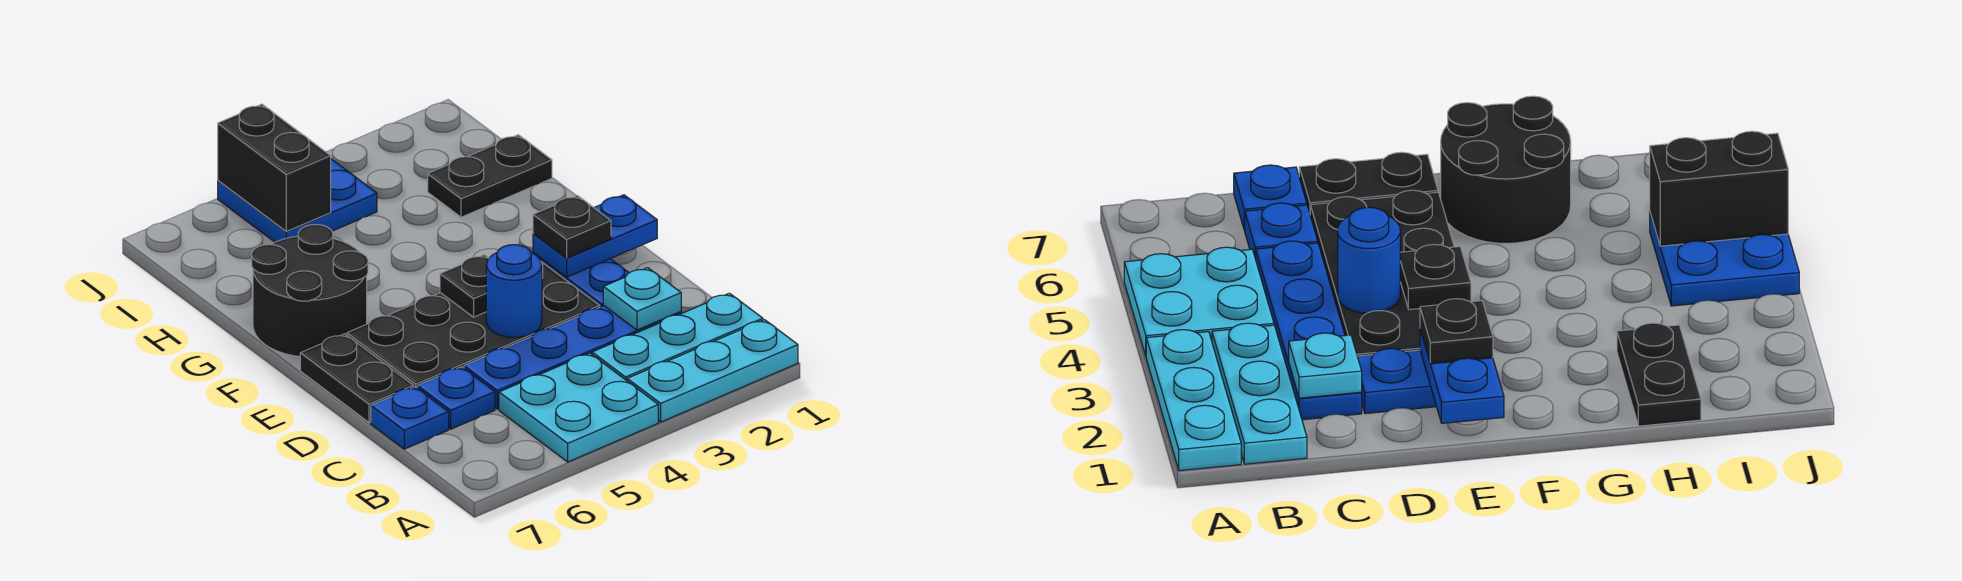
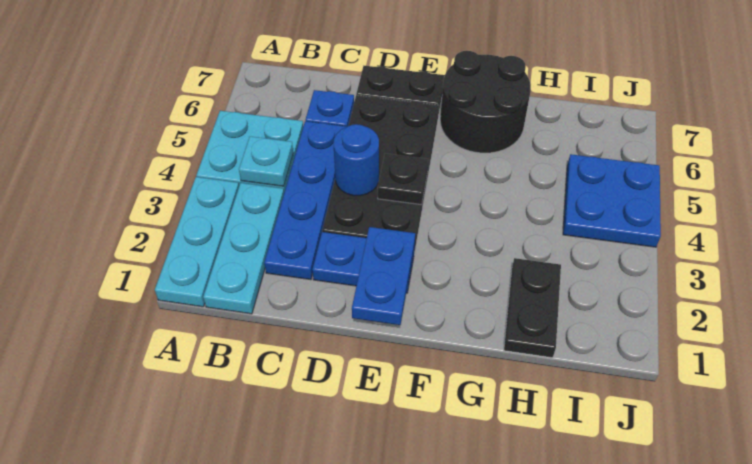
cyan plate C2 level 2 -> cyan plate B4 level 2
blue plate C7 level 1 -> none
black plate E2 level 3 -> none
black brick I5:J5 level 2 -> none

